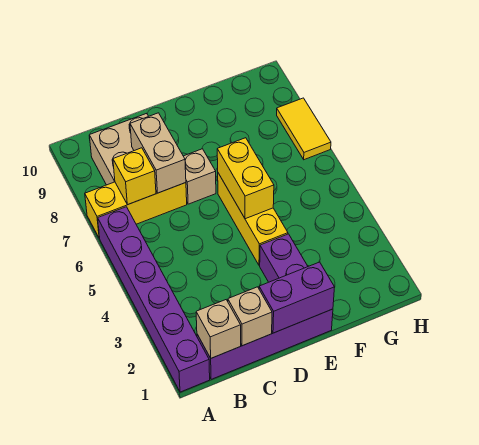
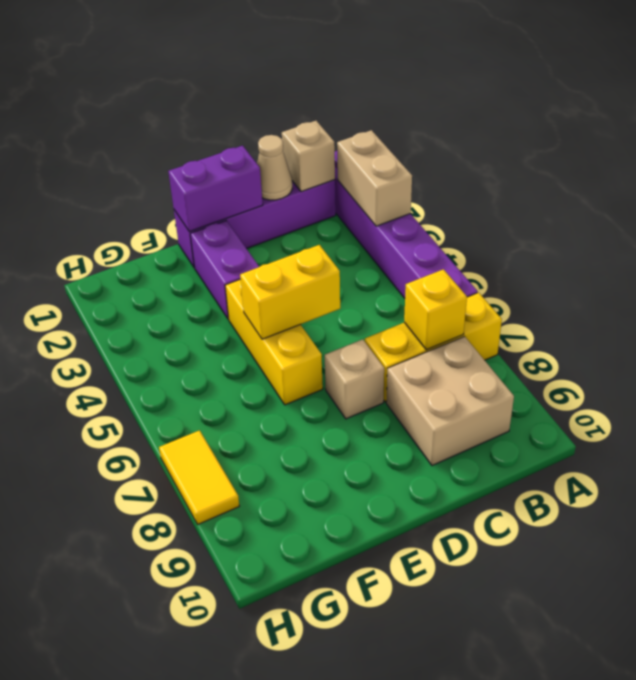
tan brick C1 level 2 -> tan cone C1 level 2
tan brick C7:C8 level 2 -> tan brick A2:A3 level 2
yellow brick E5:E6 level 2 -> yellow brick D5:E5 level 2

